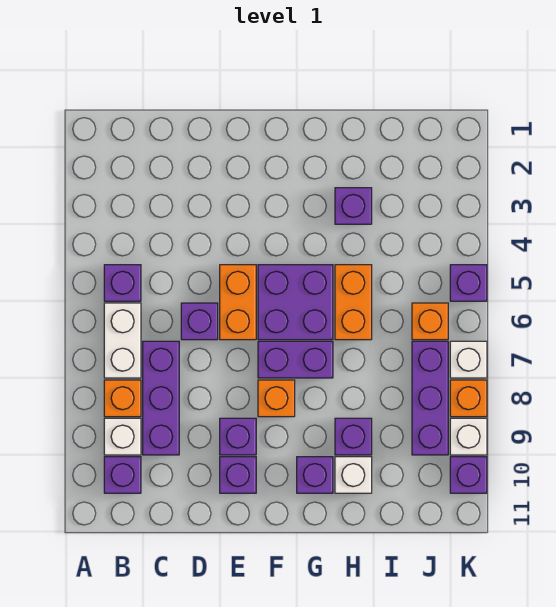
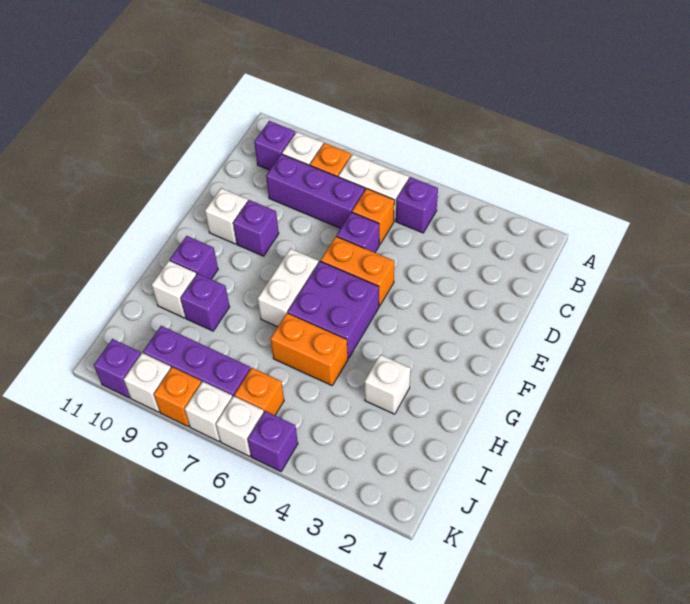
purple brick E10 level 1 -> white brick E10 level 1
purple brick F7:G7 level 1 -> white brick F7:G7 level 1
orange brick F8 level 1 -> orange brick C6 level 1
purple brick H3 level 1 -> white brick H3 level 1
none -> white brick K6 level 1

